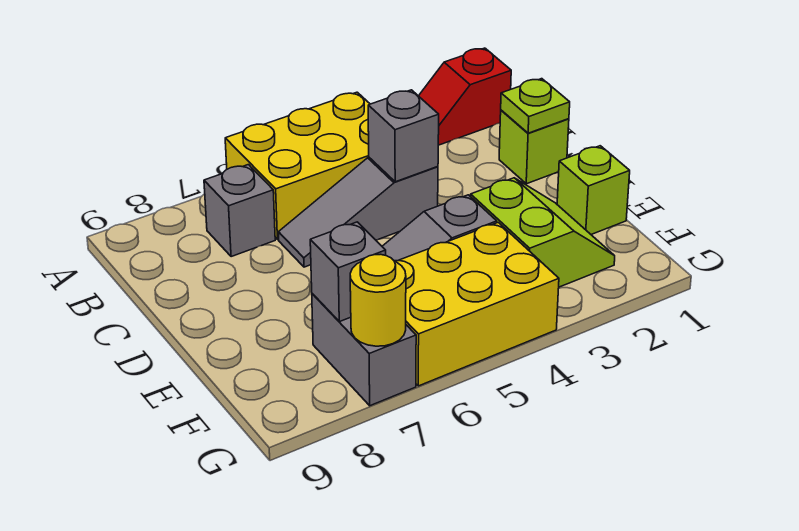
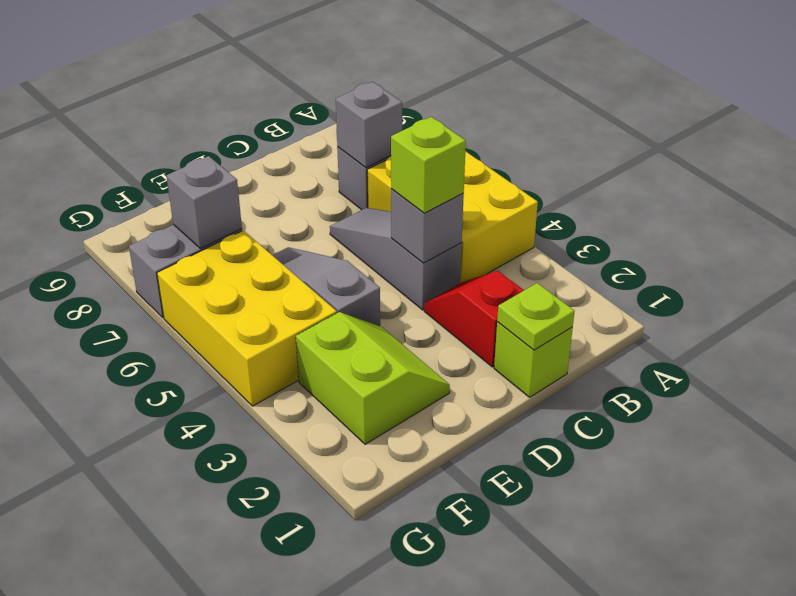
red slope A1:A2 level 1 top 1 -> red slope C2:C3 level 1 top 2
none -> grey brick B7 level 2
lime brick E1 level 1 -> lime brick C4 level 3
lime slope E2:F3 level 1 top 3 -> lime slope E2:F3 level 1 top F
yellow round brick G7 level 2 -> none

